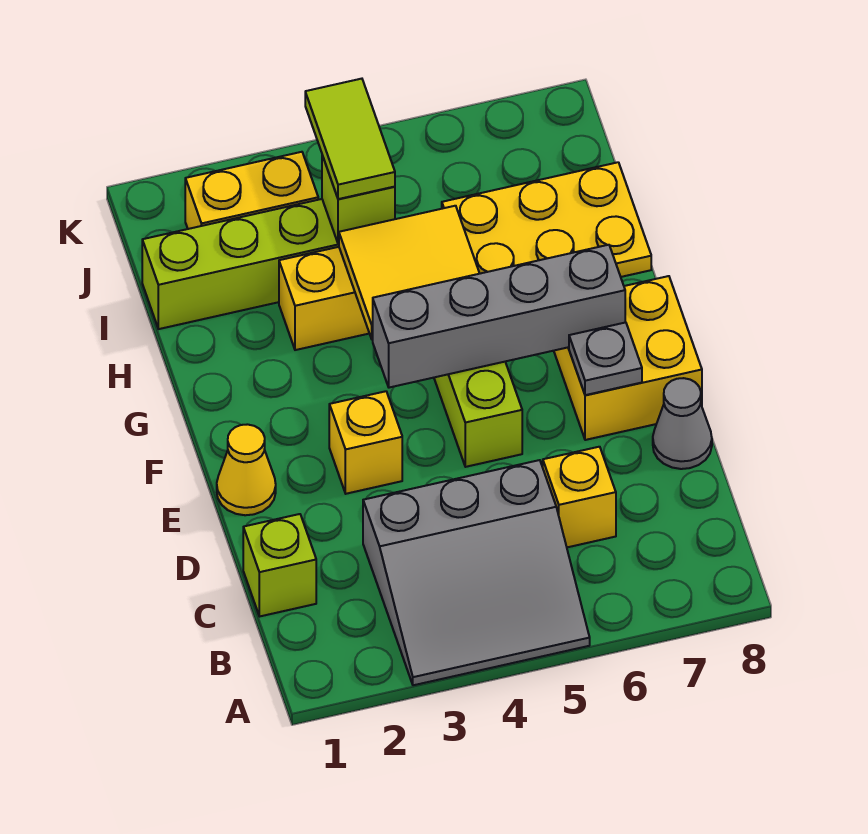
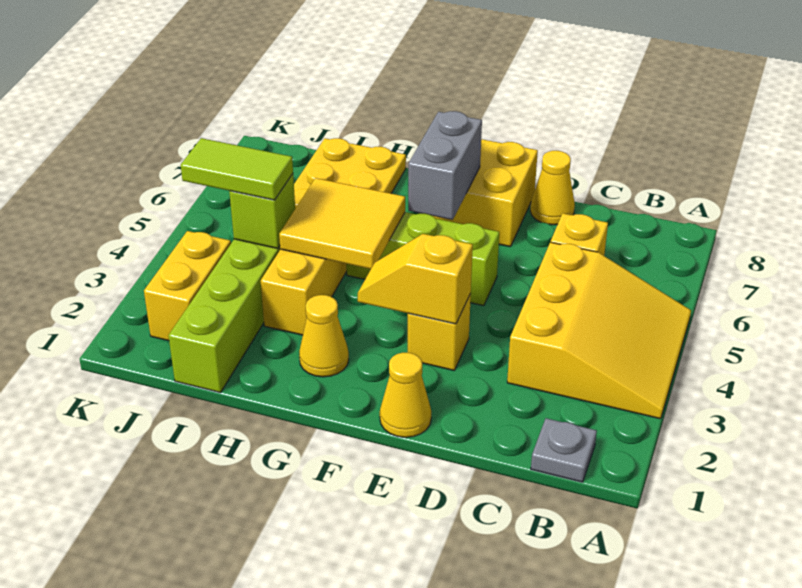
grey slope A3:C5 level 1 top C -> yellow slope A3:C5 level 1 top C
lime brick C1 level 1 -> none
grey cone D8 level 1 -> yellow cone D8 level 1
none -> yellow slope E3:F3 level 2 top E
grey plate E7 level 2 -> grey plate B1 level 1
grey brick F4:F7 level 2 -> grey brick F6:F7 level 2
none -> yellow cone G2 level 1

